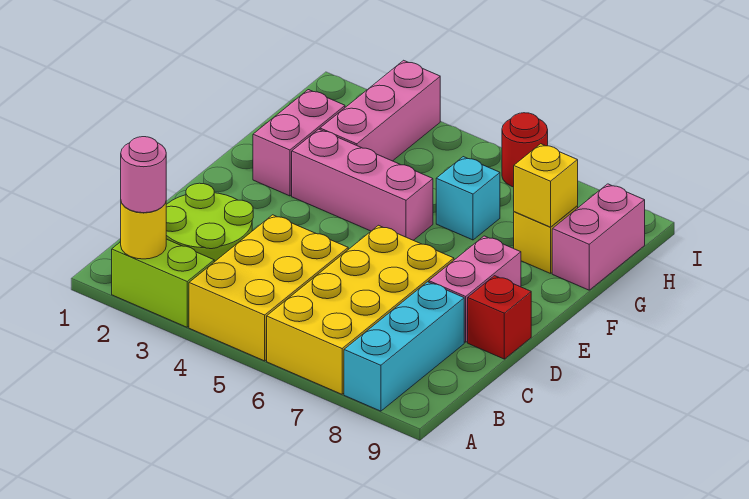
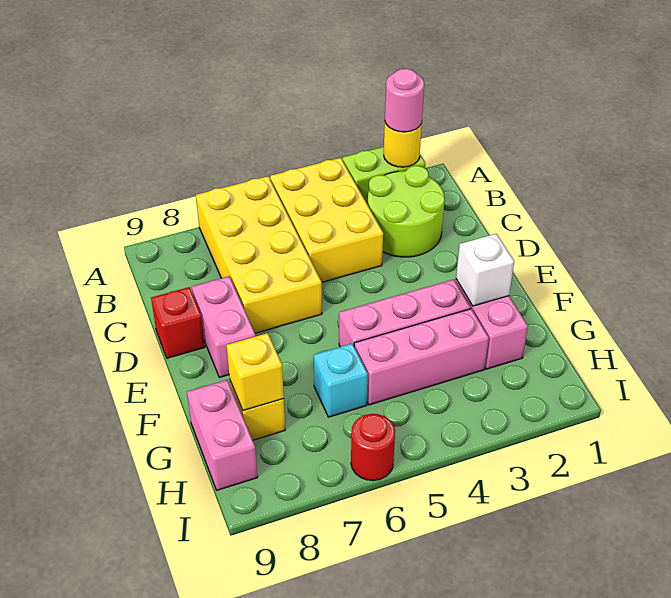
cyan brick A8:C8 level 1 -> none
none -> white brick F2 level 2
pink brick G3:I3 level 1 -> pink brick G3:G5 level 1

